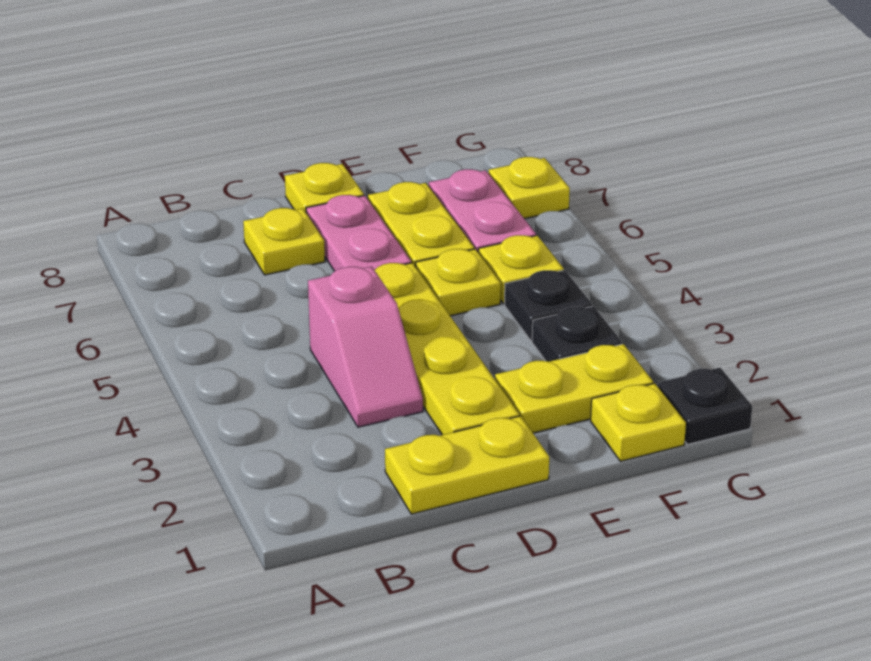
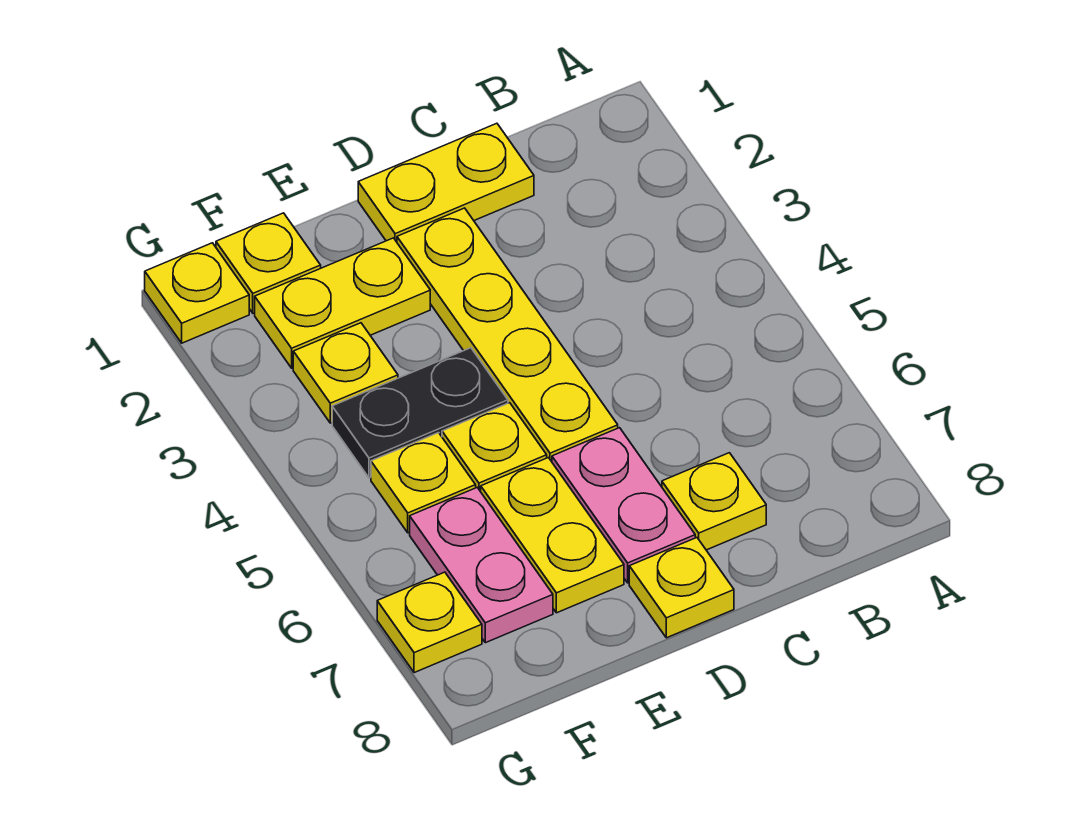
pink slope C3:C4 level 1 top 4 -> none
black plate F3 level 1 -> yellow plate F3 level 1
black plate F4 level 1 -> black plate E4:F4 level 1
black plate G1 level 1 -> yellow plate G1 level 1

